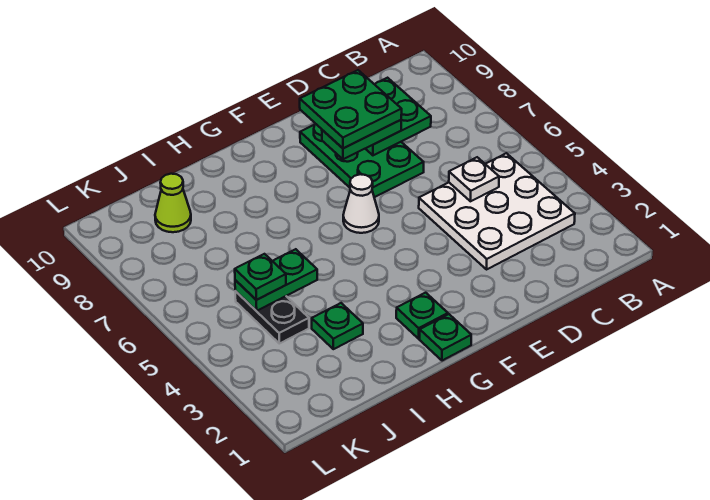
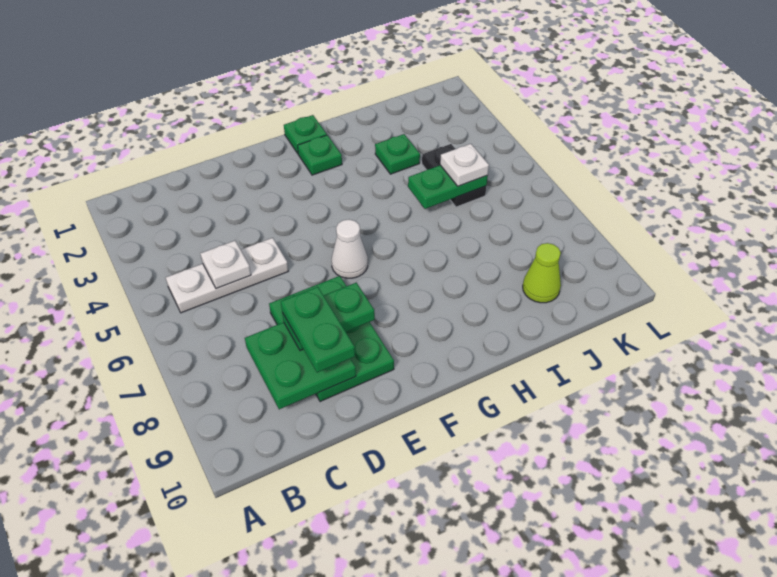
white plate B3:D5 level 1 -> white plate B5:D5 level 1
green plate D8:E9 level 4 -> green plate D8:D9 level 4
green plate J5 level 3 -> white plate J5 level 3

